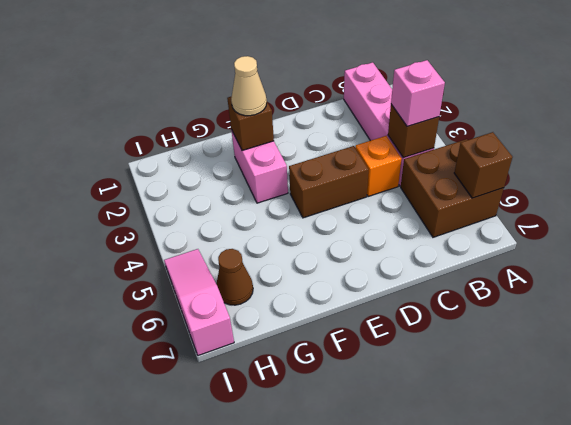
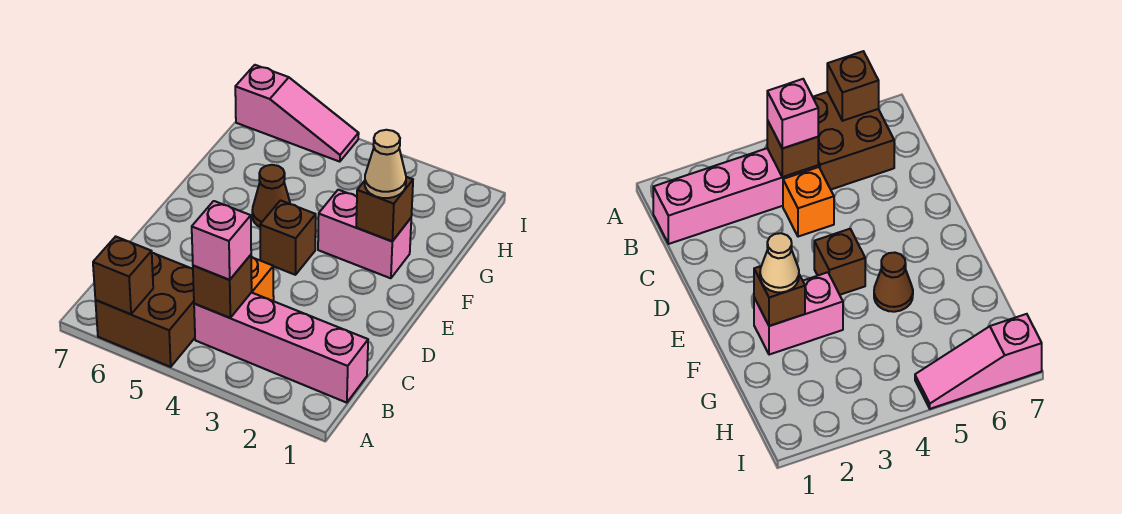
brown brick D4:E4 level 1 -> brown brick E4 level 1
brown cone H6 level 1 -> brown cone F5 level 1

